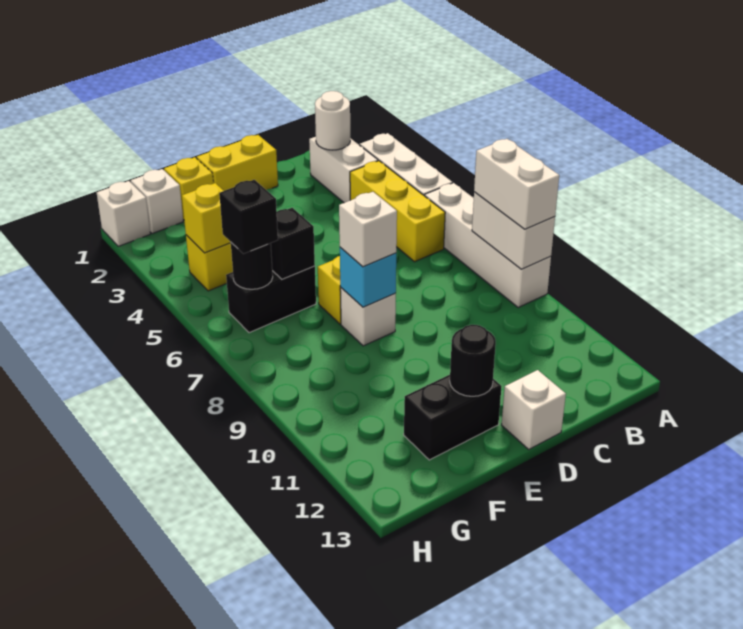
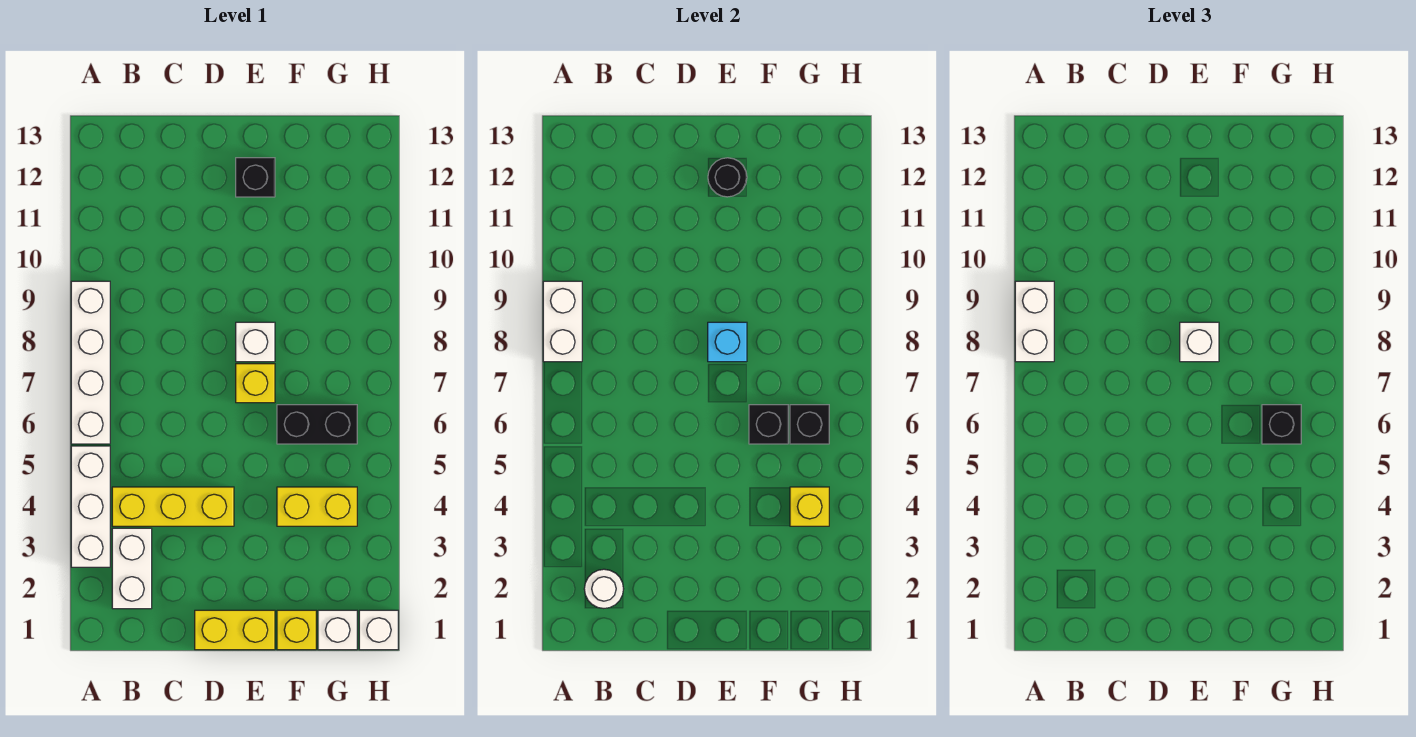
yellow brick B4:B6 level 1 -> yellow brick B4:D4 level 1
white brick D13 level 1 -> none
black brick E12:F12 level 1 -> black brick E12 level 1
black round brick G6 level 2 -> black brick G6 level 2

